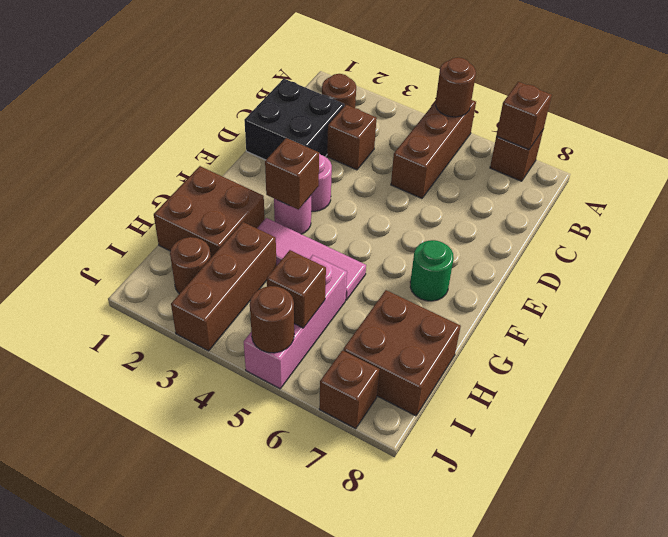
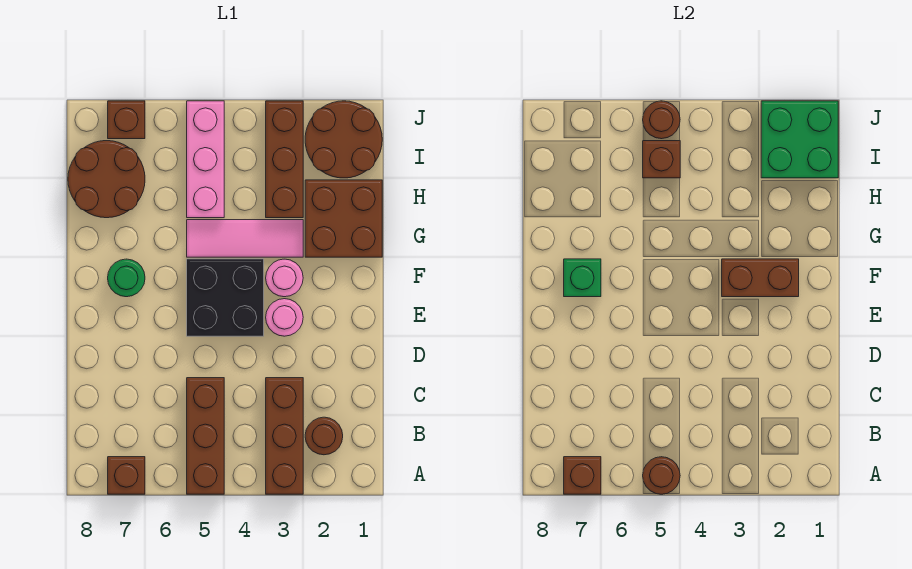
black brick C1:D2 level 1 -> black brick E4:F5 level 1
brown brick C3 level 1 -> brown brick A3:C3 level 1
brown brick F3 level 2 -> brown brick F2:F3 level 2
none -> green brick F7 level 2
brown brick H7:I8 level 1 -> brown round brick H7:I8 level 1
none -> green brick I1:J2 level 2
brown round brick I2 level 1 -> brown round brick I1:J2 level 1

